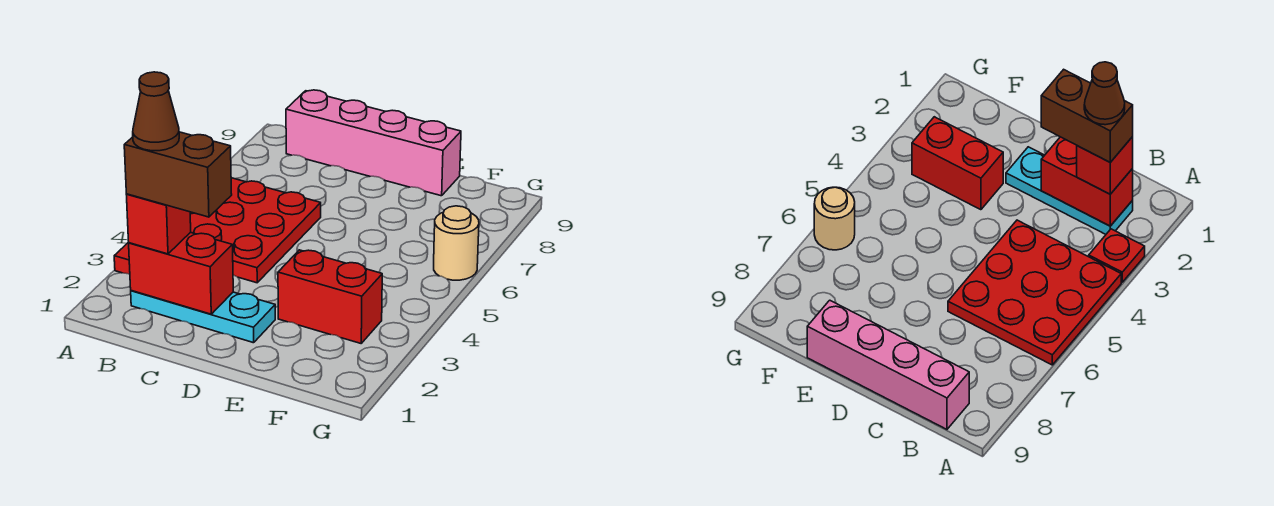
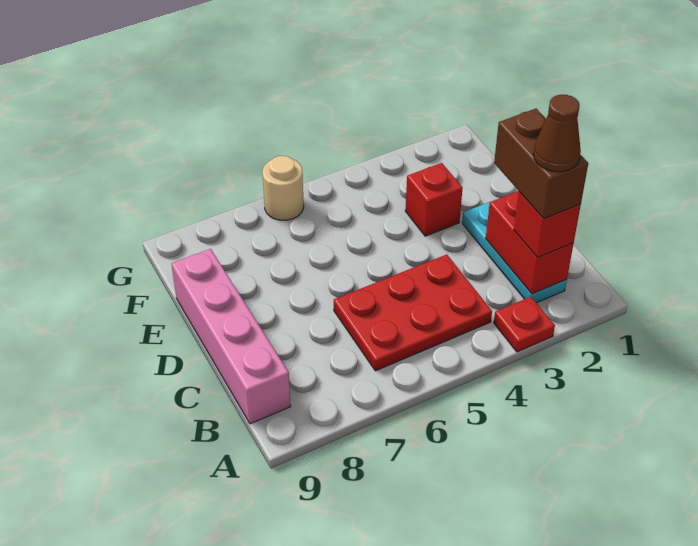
red plate A4:C6 level 1 -> red plate B4:C6 level 1
red brick E3:F3 level 1 -> red brick E3 level 1

